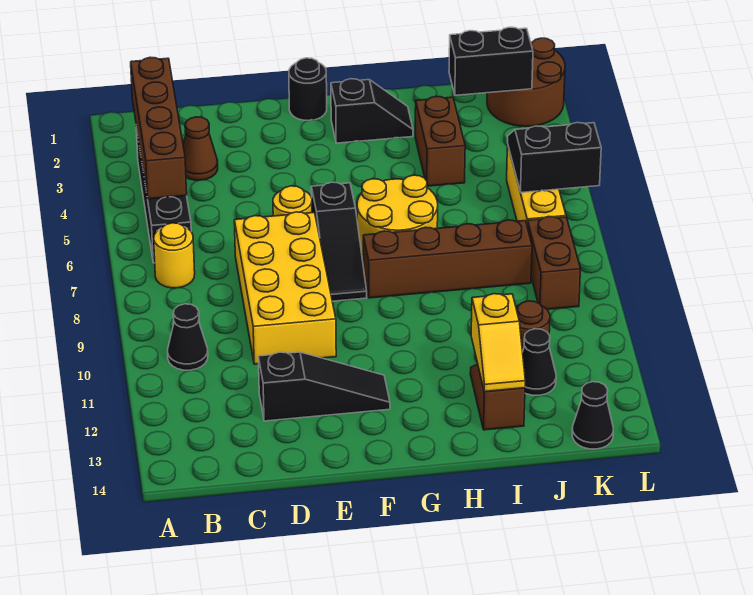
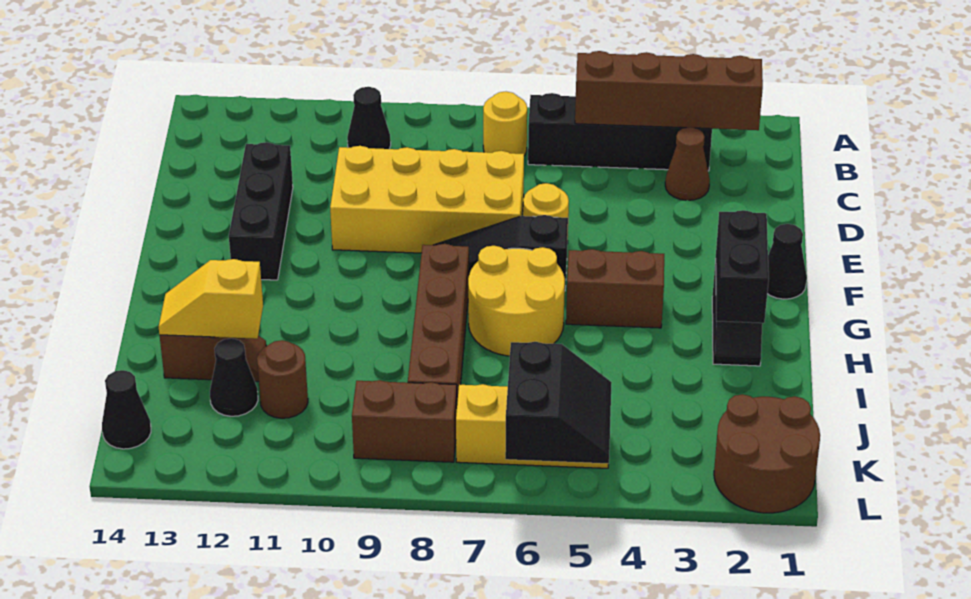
black slope D12:F12 level 1 top D -> black brick D12:F12 level 1
black round brick F1 level 1 -> black cone F1 level 1
brown brick I3:I4 level 1 -> brown brick G4:G5 level 1
black brick J2:K2 level 2 -> black brick G2:H2 level 2

